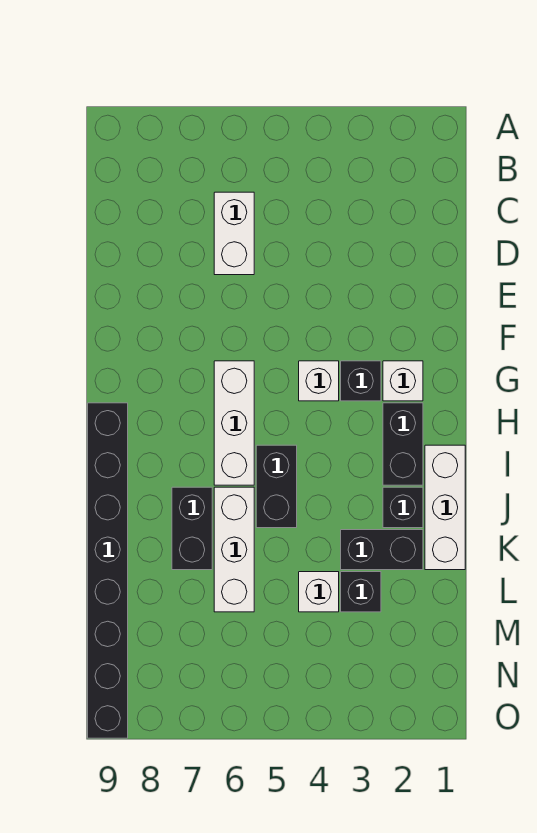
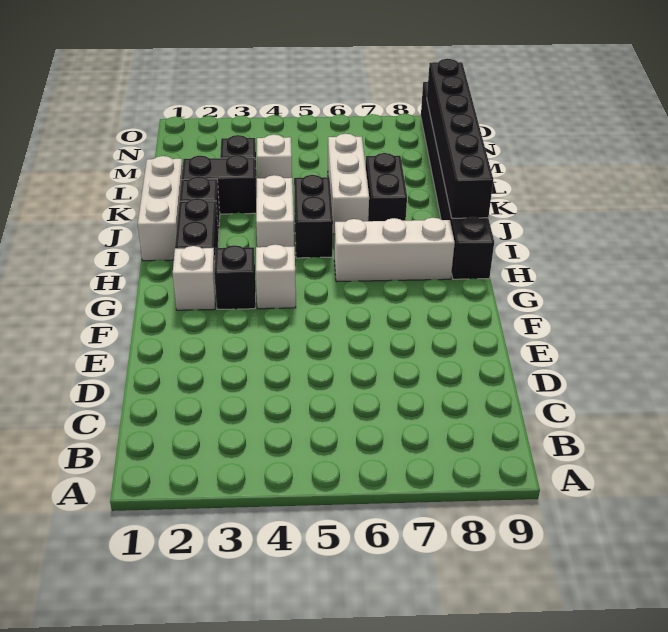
white brick C6:D6 level 1 -> white brick I4:J4 level 1
white brick G6:I6 level 1 -> white brick H6:H8 level 1
none -> black brick I9:N9 level 2

